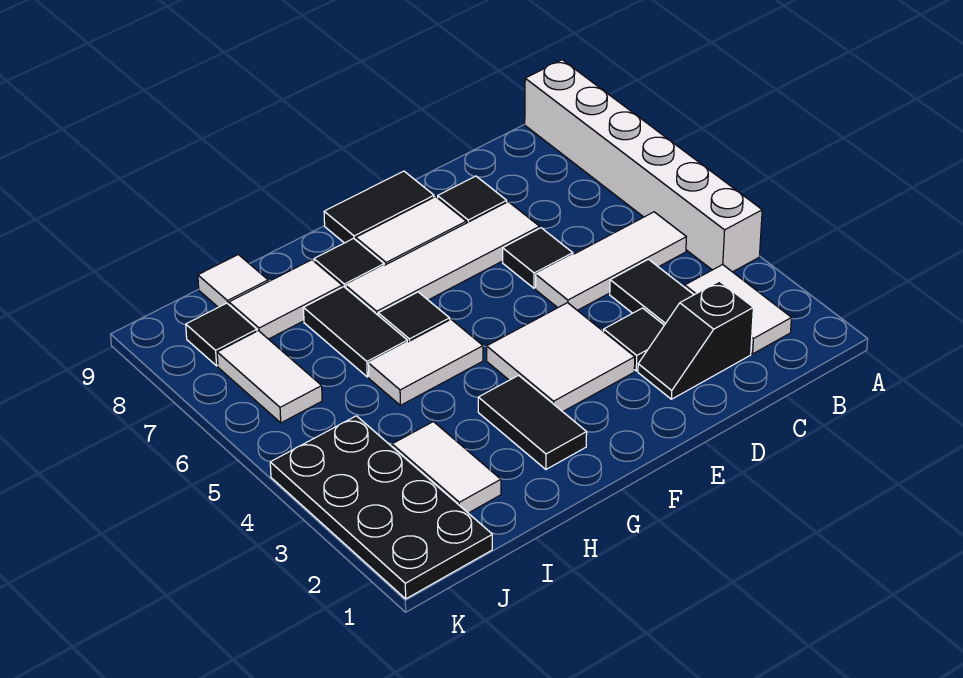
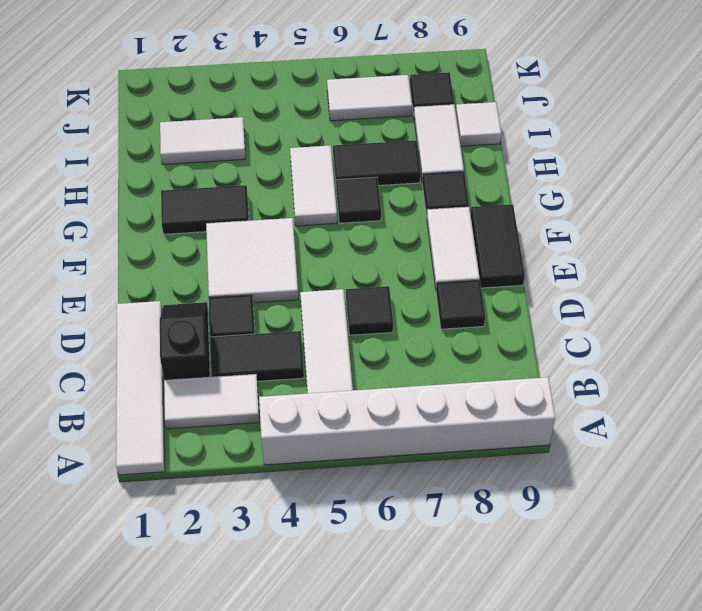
white tile D7:G7 level 1 -> white tile A1:D1 level 1
black plate J1:K4 level 1 -> none

